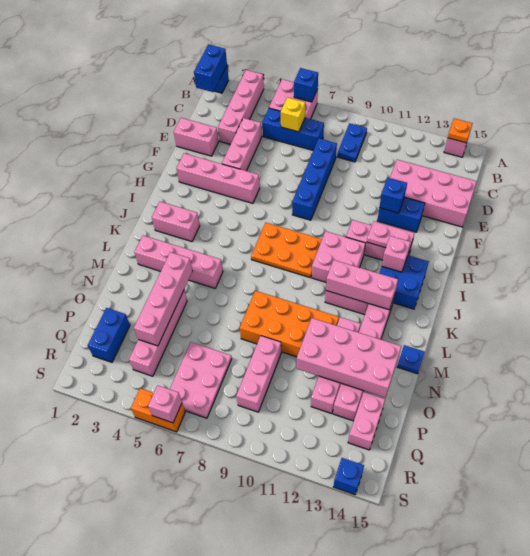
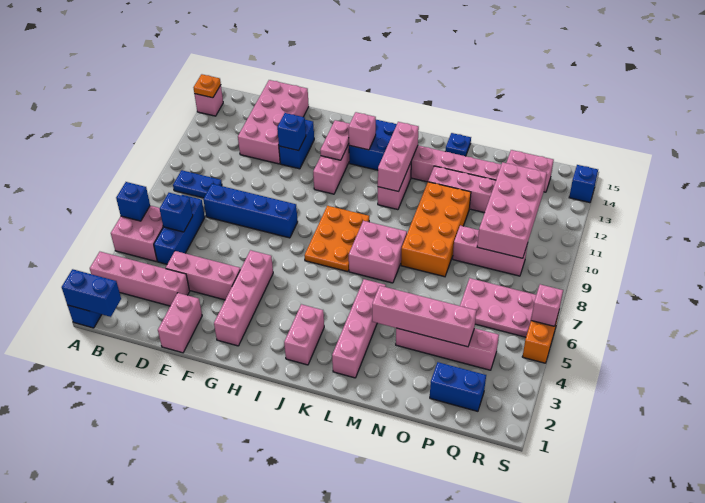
yellow brick C6 level 2 -> blue brick C6 level 2
pink brick I10:J11 level 1 -> pink brick K7:L8 level 1
pink brick N11:O14 level 2 -> pink brick P9:Q12 level 2

